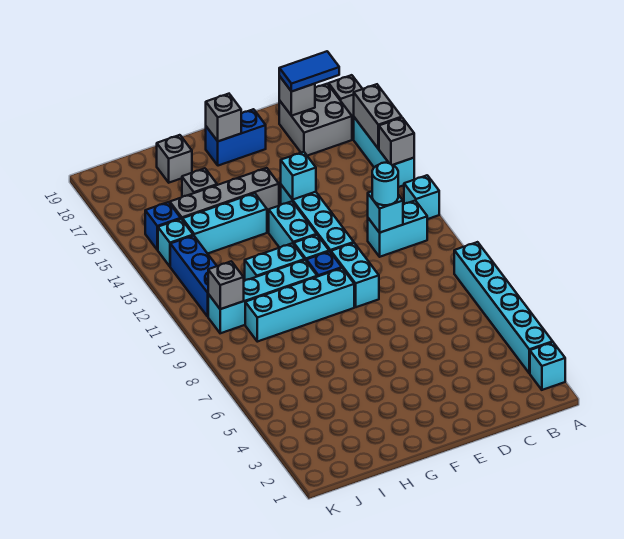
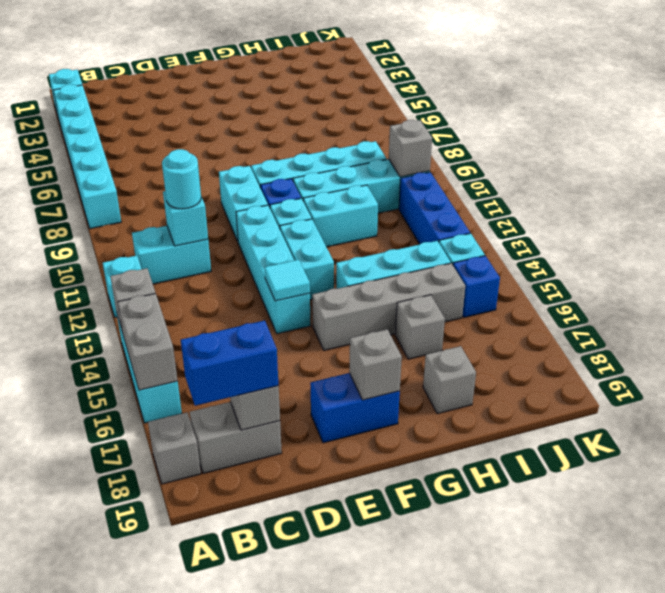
grey brick B17:C18 level 1 -> grey brick B18:C18 level 1
blue tile B18:C18 level 3 -> blue brick B18:C18 level 3
cyan brick E14 level 2 -> cyan tile E14 level 2

